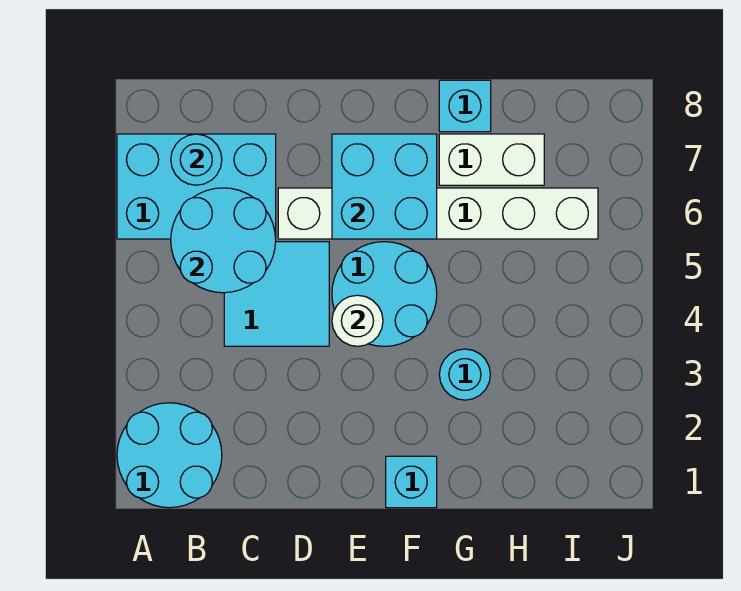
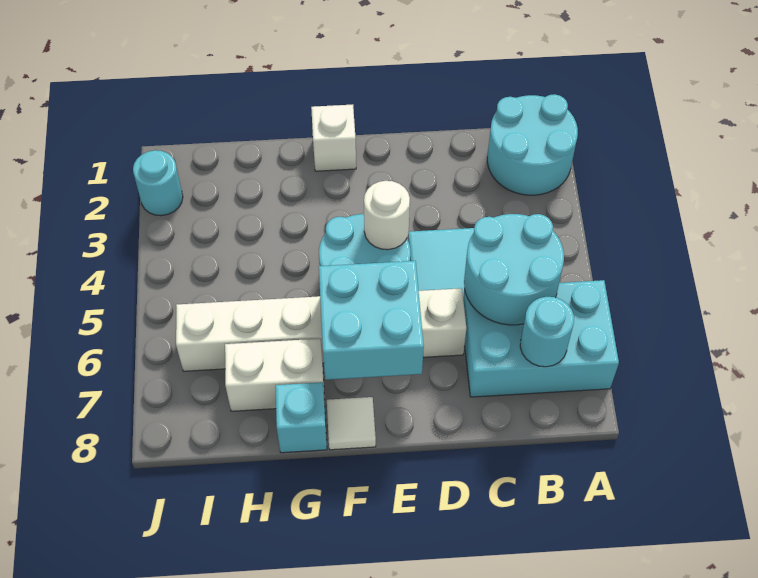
cyan brick F1 level 1 -> white brick F1 level 1
none -> white tile F8 level 1
cyan round brick G3 level 1 -> cyan round brick J2 level 1

